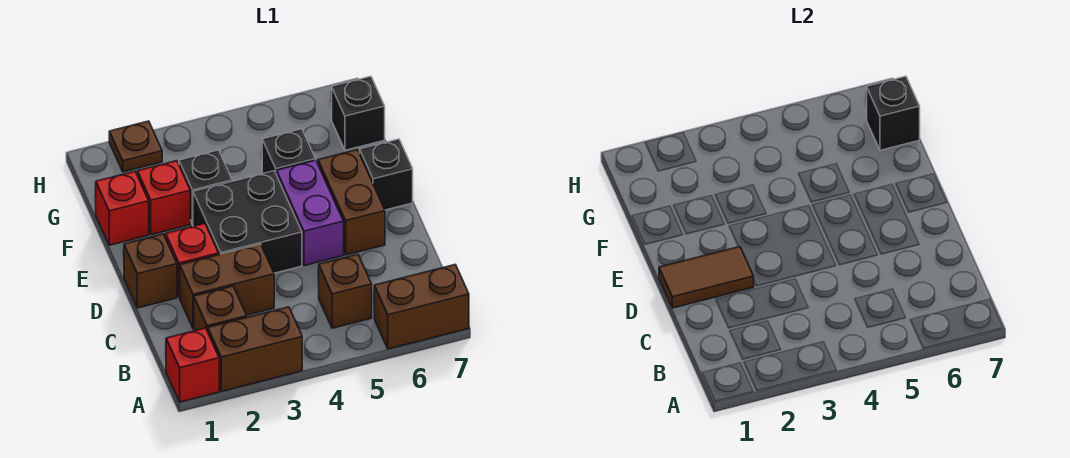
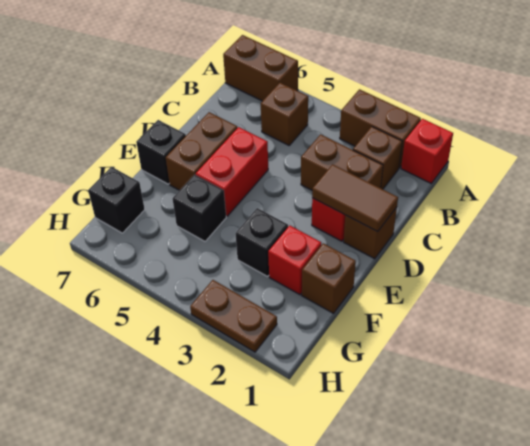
black brick D3:E4 level 1 -> none
purple brick D5:E5 level 1 -> red brick D5:E5 level 1
red brick F1 level 1 -> brown brick F1 level 1
black brick G7 level 2 -> none
brown plate H2 level 1 -> brown plate H2:H3 level 1

